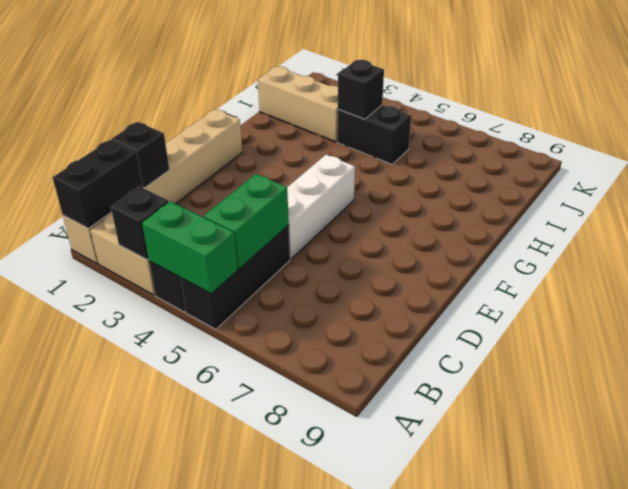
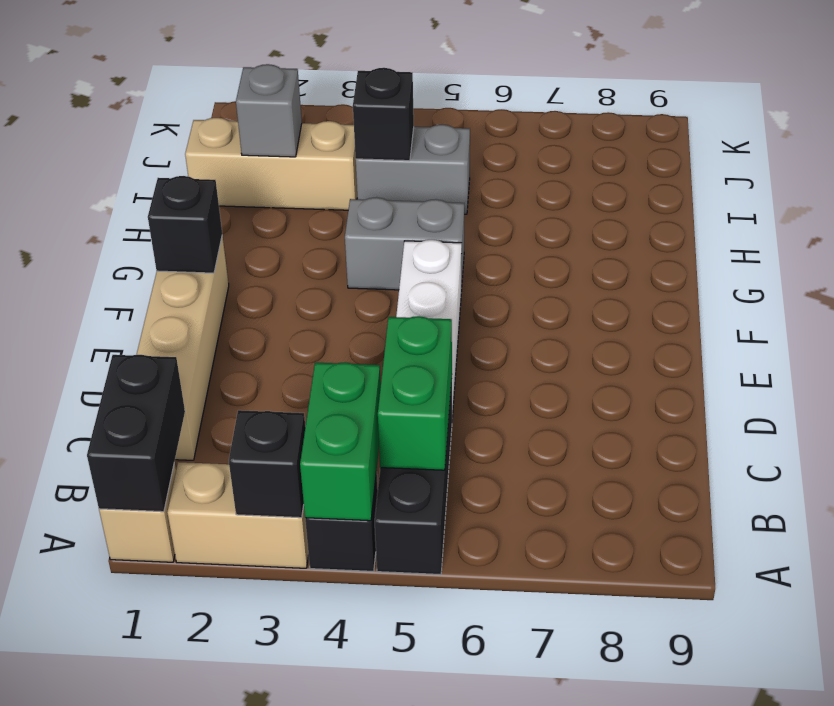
green brick A4:A5 level 2 -> green brick A4:B4 level 2
black brick C1 level 2 -> black brick F1 level 2
none -> grey brick G4:G5 level 1
none -> grey brick I2 level 2
black brick I4:I5 level 1 -> grey brick I4:I5 level 1

